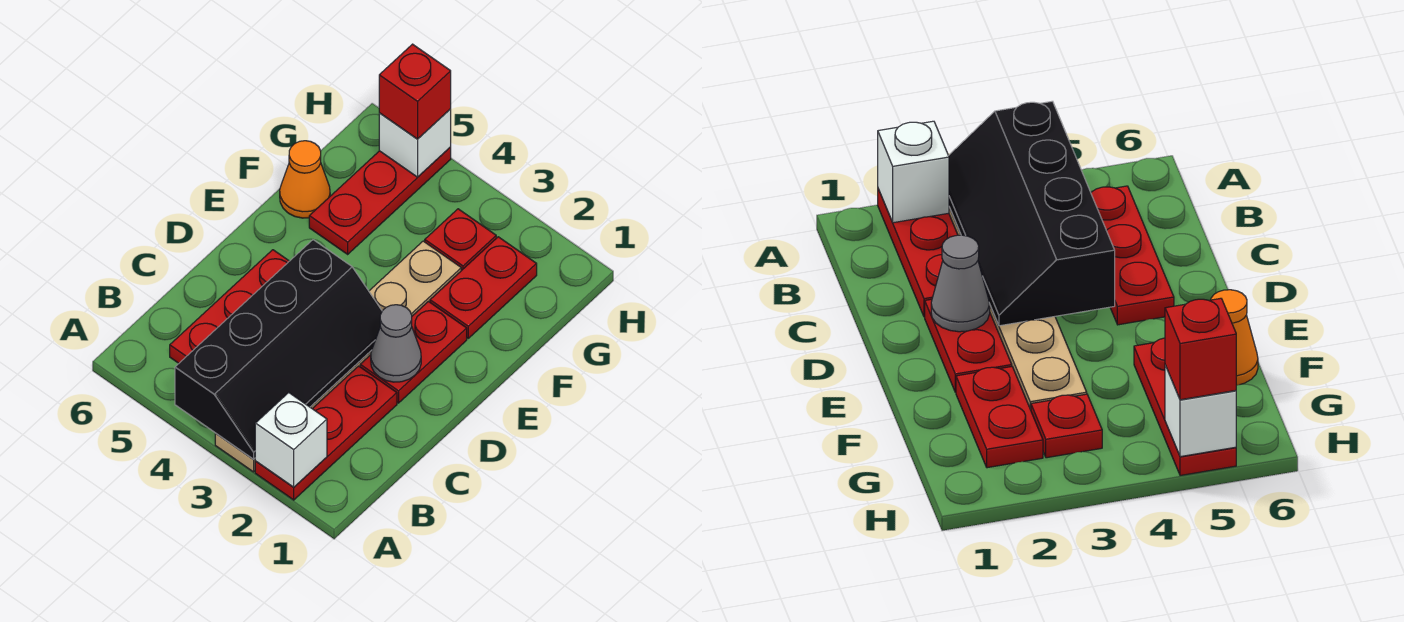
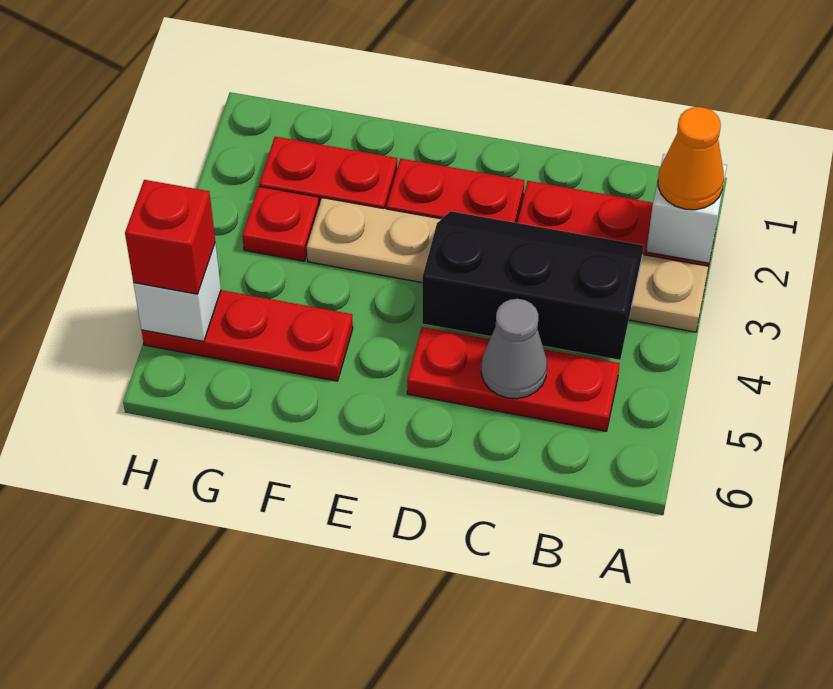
black slope A3:D4 level 2 top 4 -> black slope B3:D4 level 2 top 4
grey cone D2 level 2 -> grey cone C5 level 2
orange cone F6 level 1 -> orange cone A2 level 3

